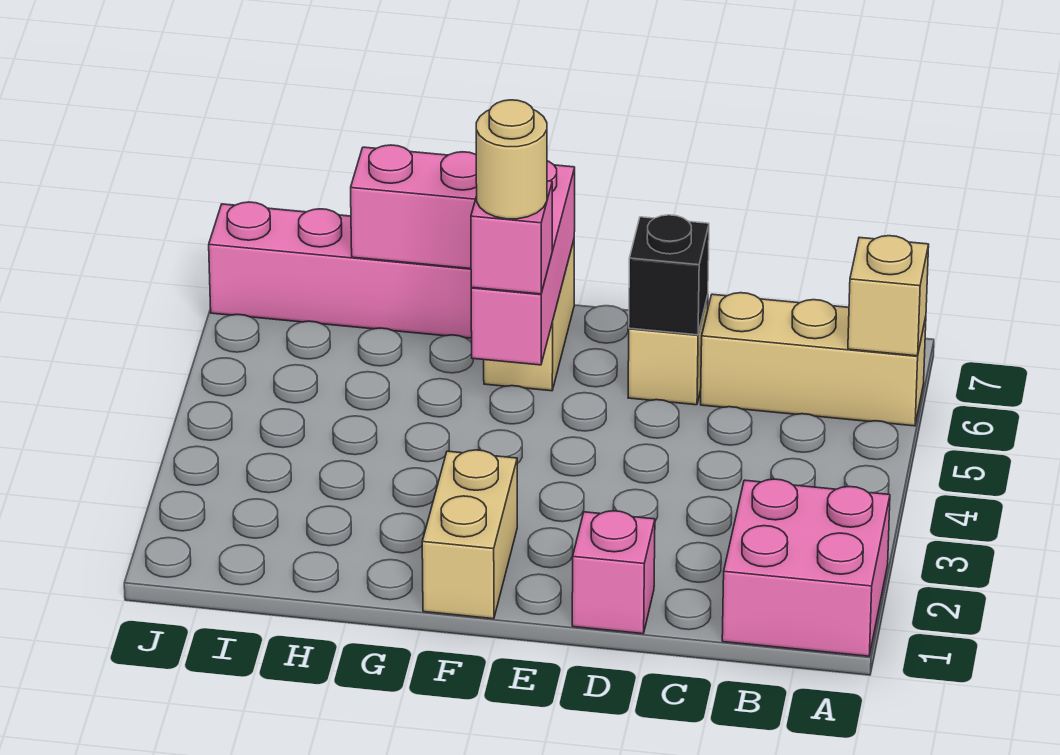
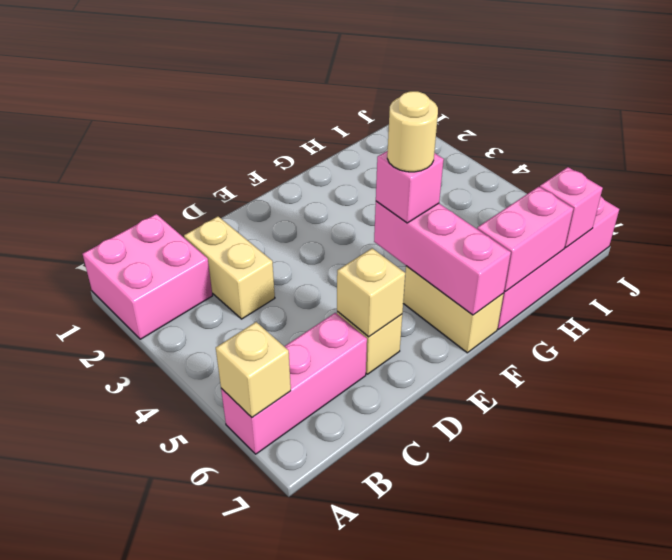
tan brick A6:C6 level 1 -> pink brick A6:C6 level 1
pink brick D1 level 1 -> pink brick I7 level 2
black brick D6 level 2 -> tan brick D6 level 2
tan brick F1:F2 level 1 -> tan brick C2:C3 level 1

